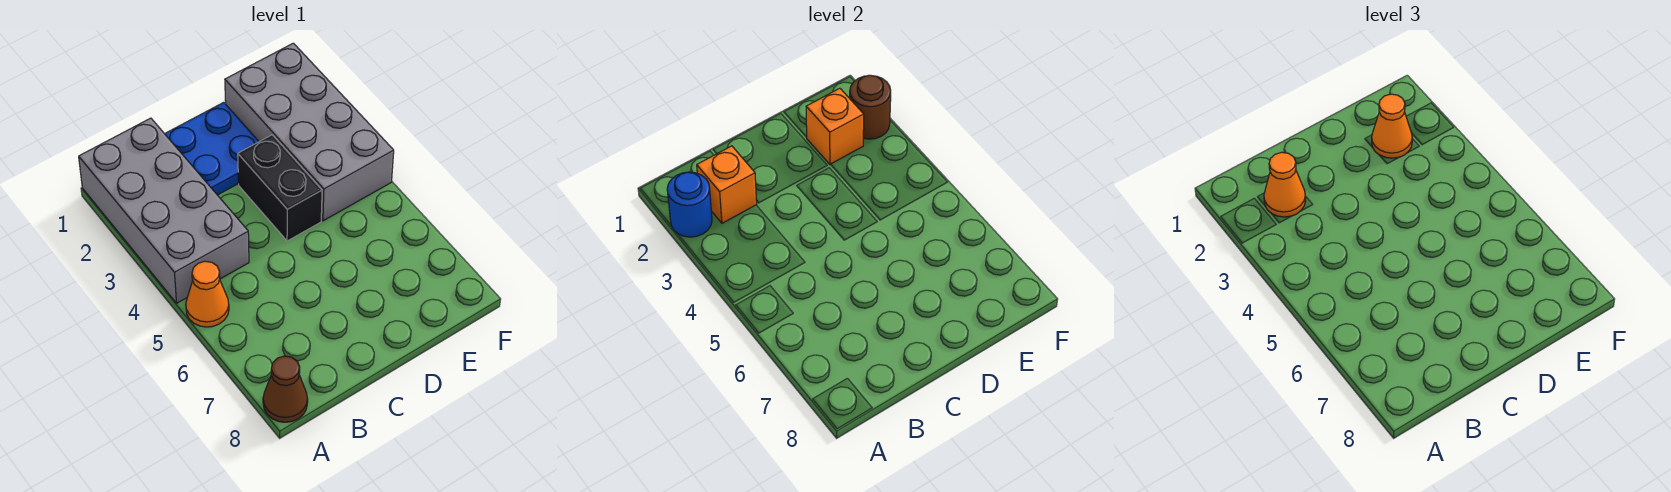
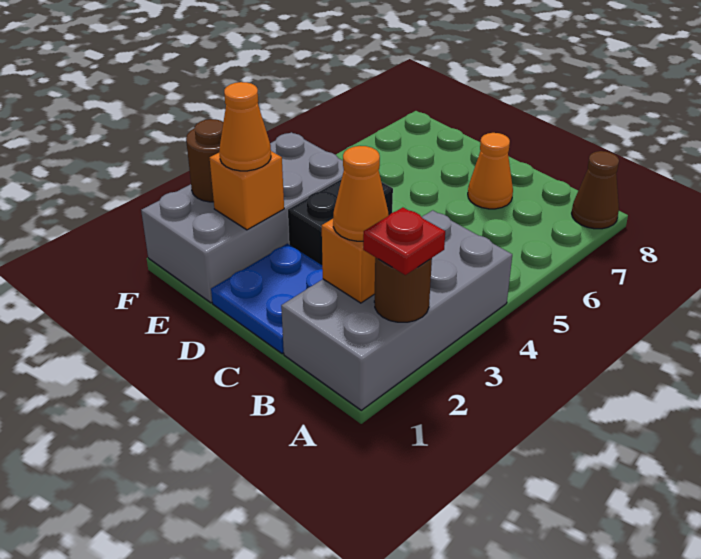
blue round brick A2 level 2 -> brown round brick A2 level 2
none -> red plate A2 level 3
orange cone A5 level 1 -> orange cone C7 level 1

